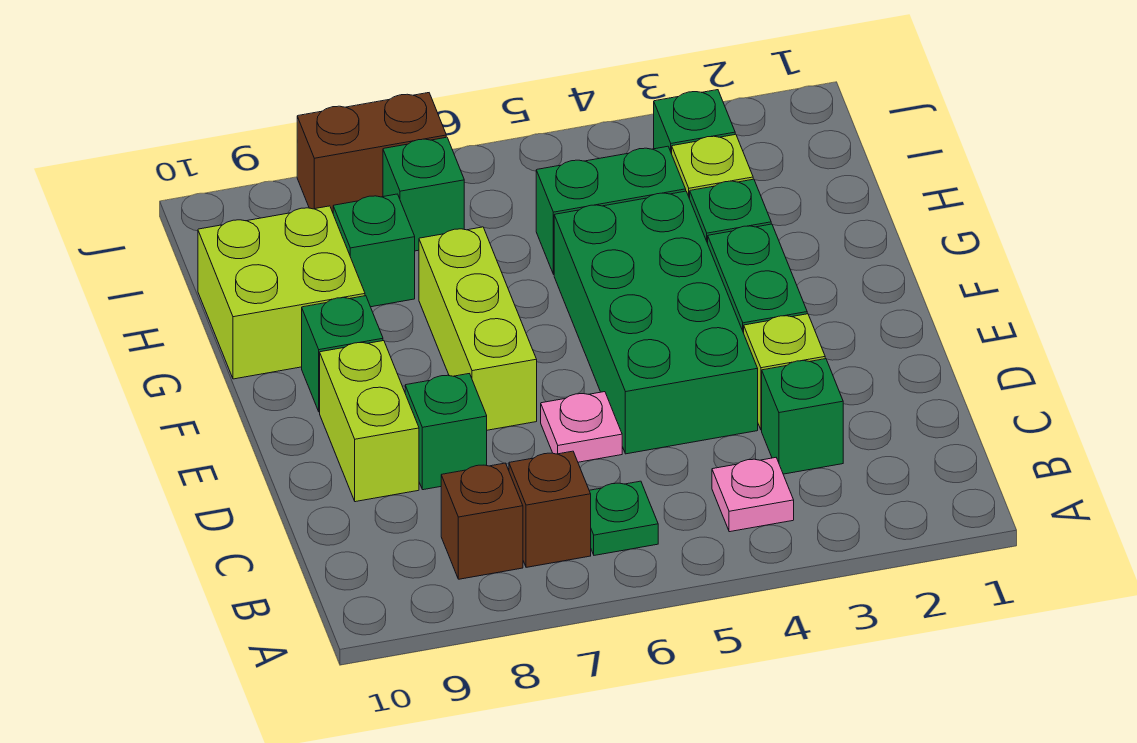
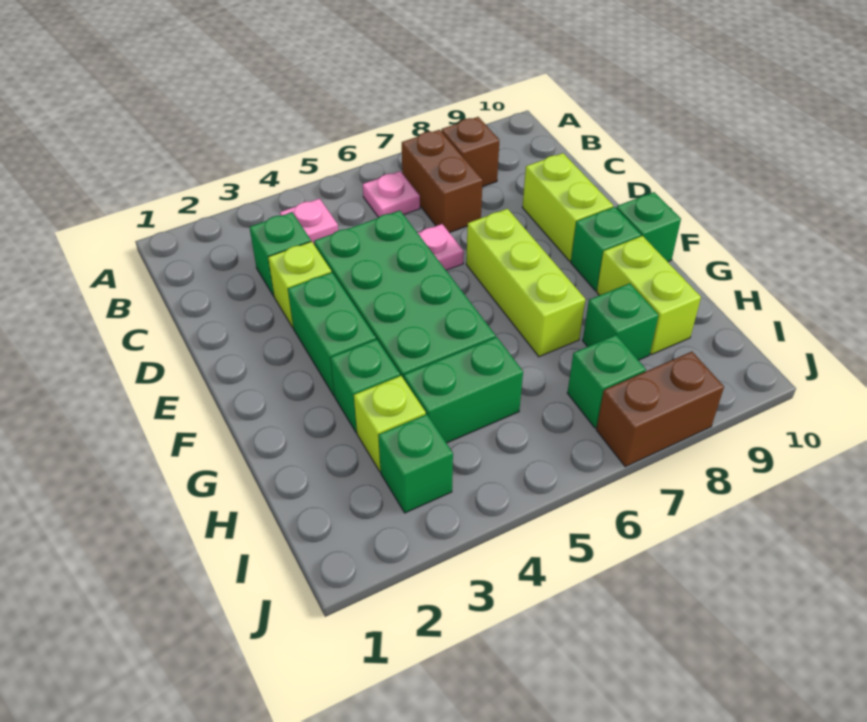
green plate B6 level 1 -> pink plate B6 level 1
brown brick B7 level 1 -> brown brick B7:C7 level 1
green brick D8 level 1 -> green brick F10 level 1
lime brick G9:H10 level 1 -> lime brick G9:H9 level 1

